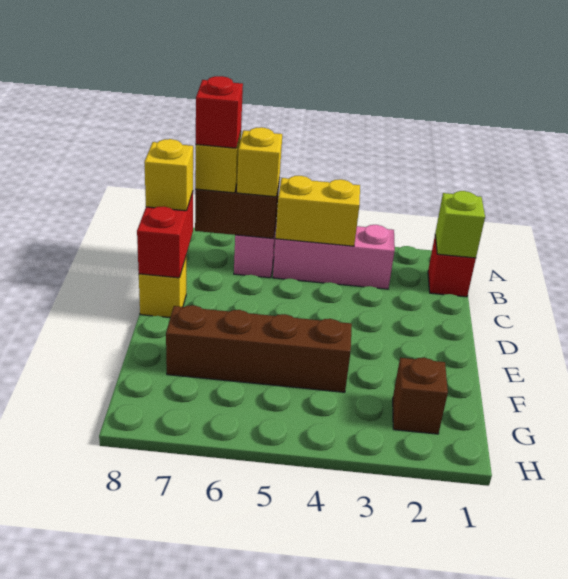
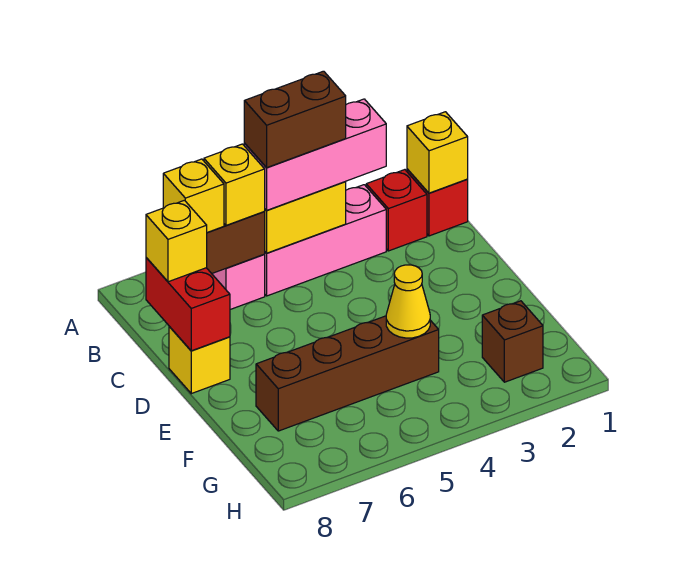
lime brick B1 level 2 -> yellow brick B1 level 2
none -> pink brick B3:B5 level 3
none -> brown brick B4:B5 level 4
red brick B7 level 4 -> red brick B2 level 1
none -> yellow cone F4 level 2

